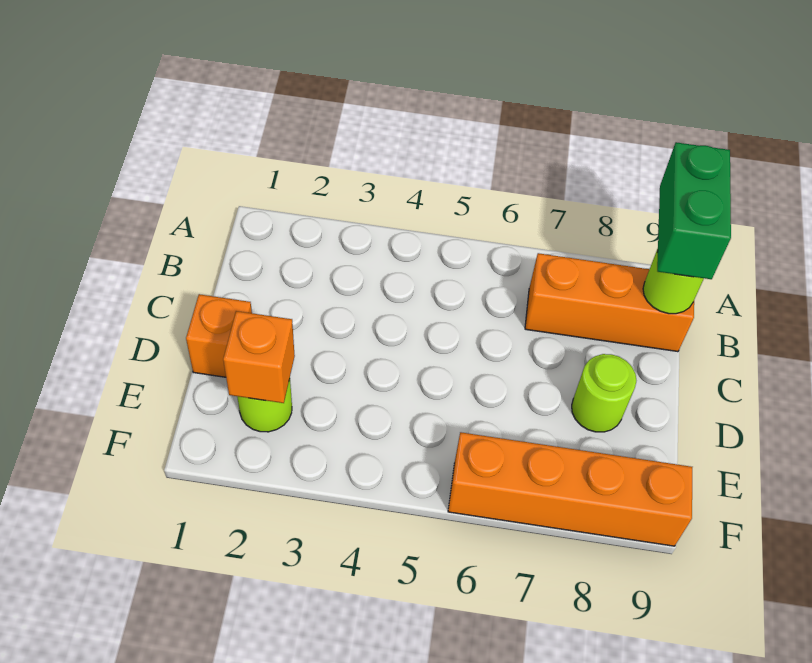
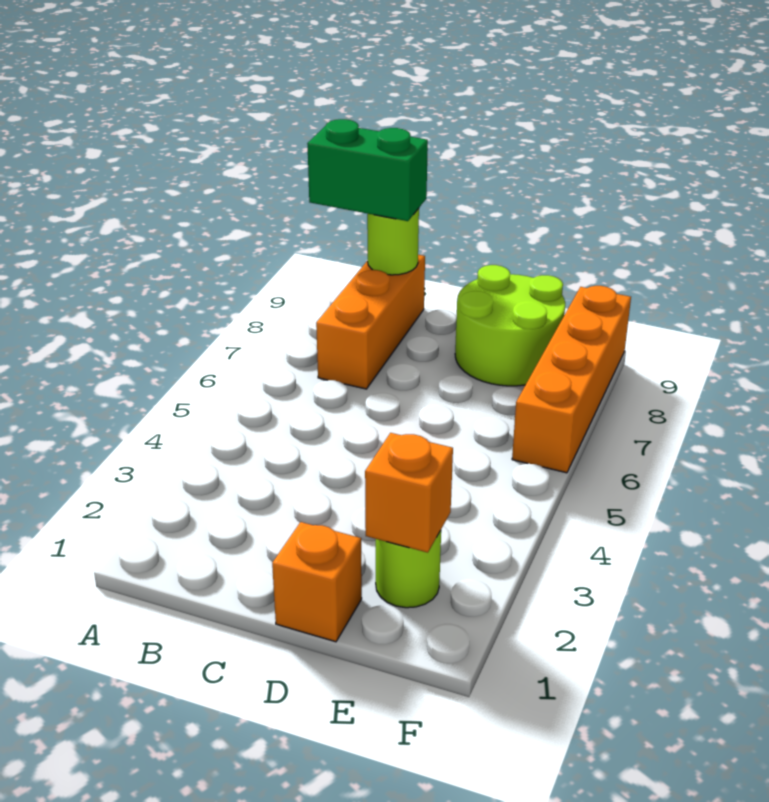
lime round brick D8 level 1 -> lime round brick D8:E9 level 1

